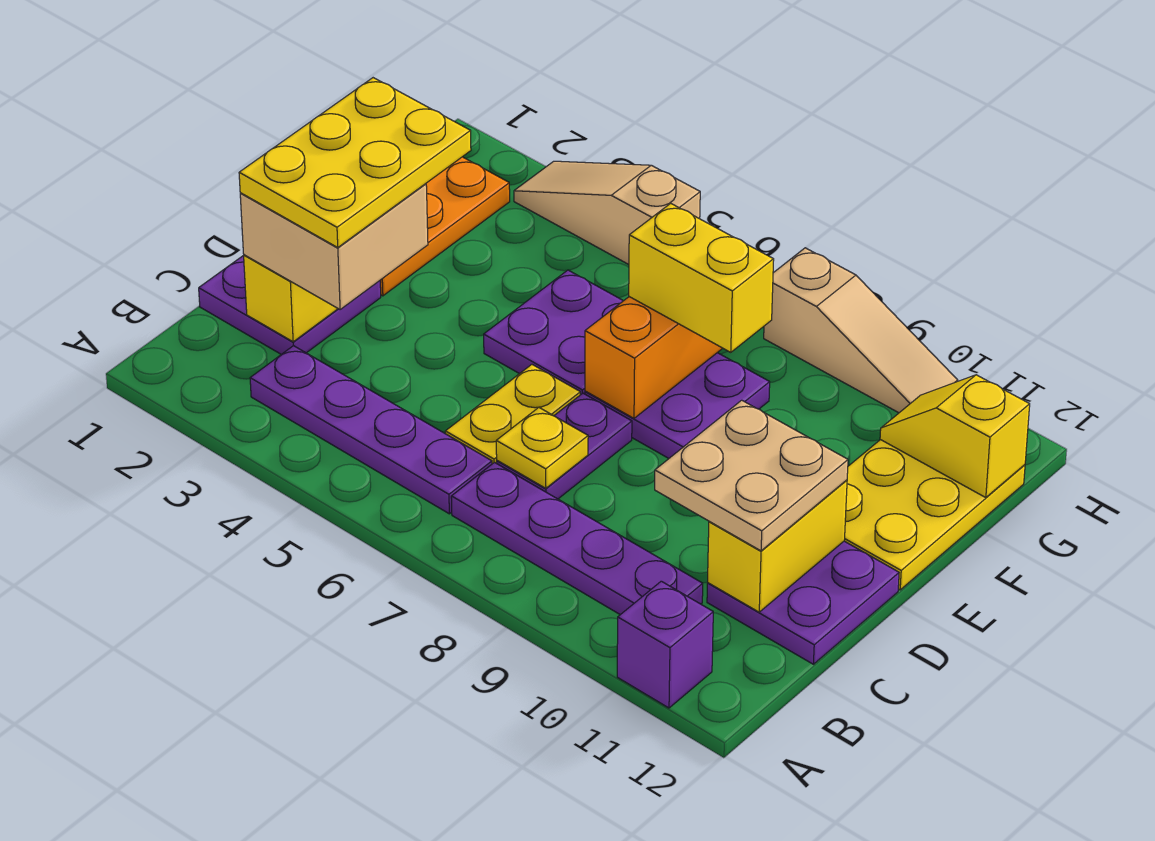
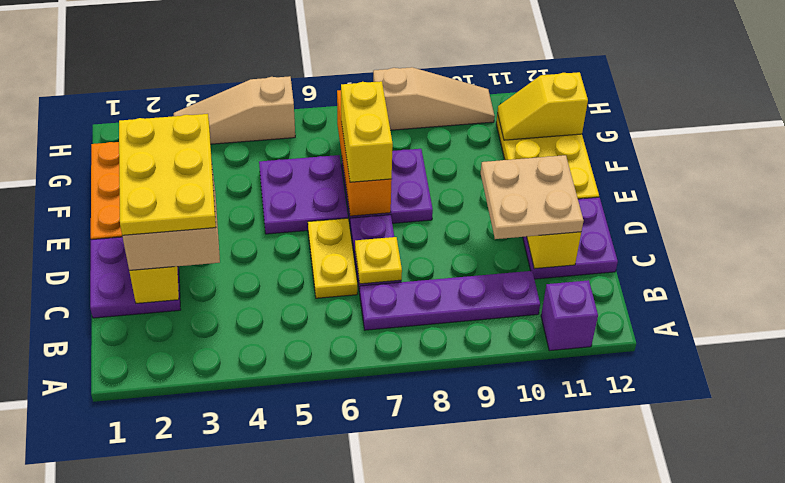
purple plate B3:B6 level 1 -> none
yellow brick F7:F8 level 3 -> yellow brick E7:F7 level 3

